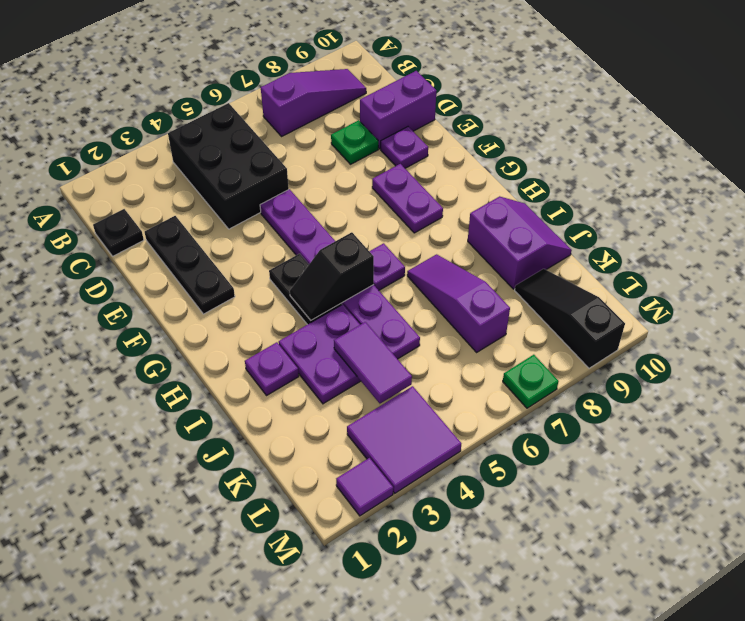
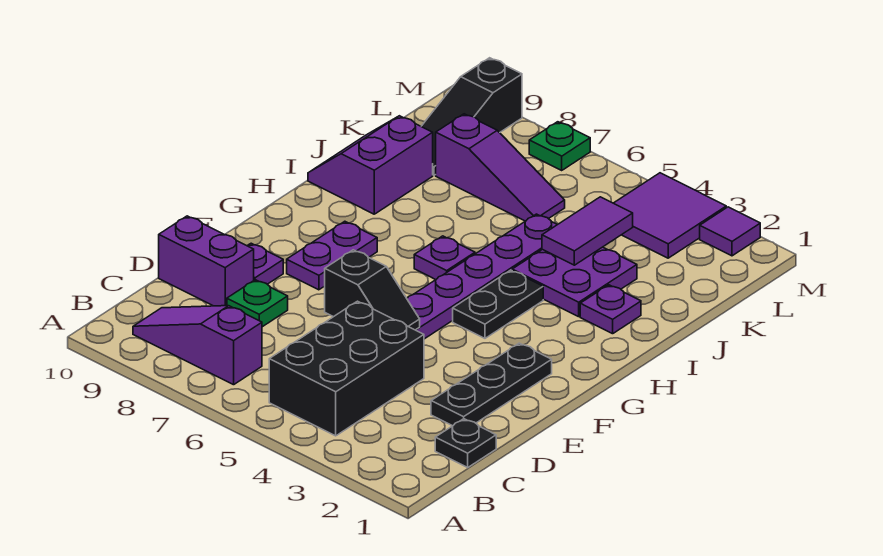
black slope H4:H5 level 2 top 5 -> black slope E5:E6 level 2 top 6
purple slope I7:K7 level 1 top K -> purple slope K6:K8 level 1 top 8

